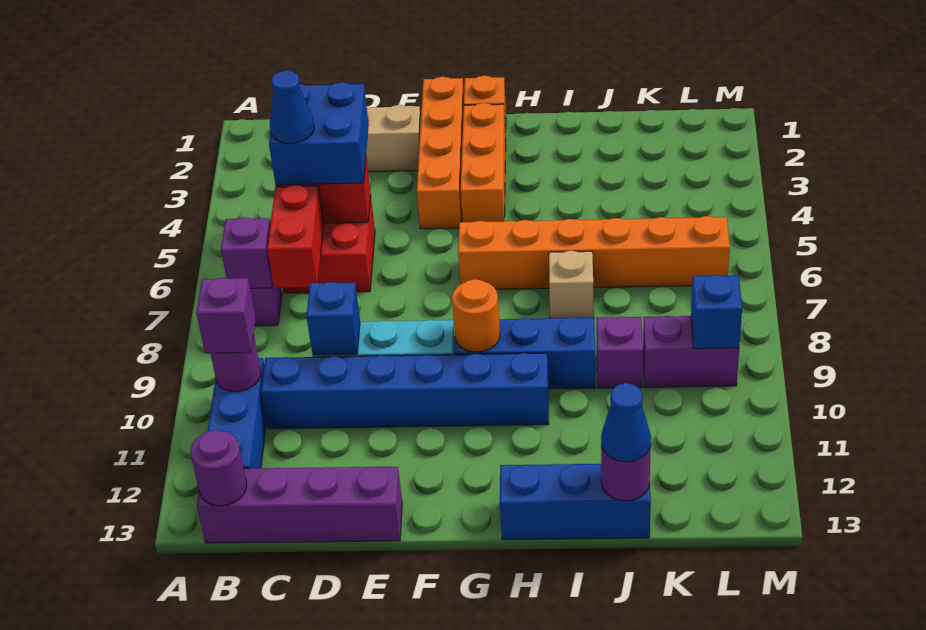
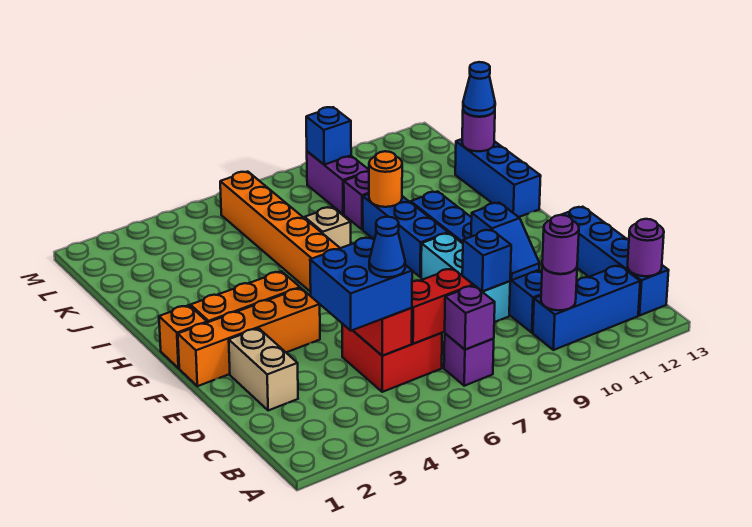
purple brick B10 level 3 -> purple round brick B10 level 3
purple brick B13:E13 level 1 -> blue brick B13:E13 level 1
none -> blue slope D10:E10 level 2 top E
orange round brick G9 level 2 -> orange round brick I9 level 2

